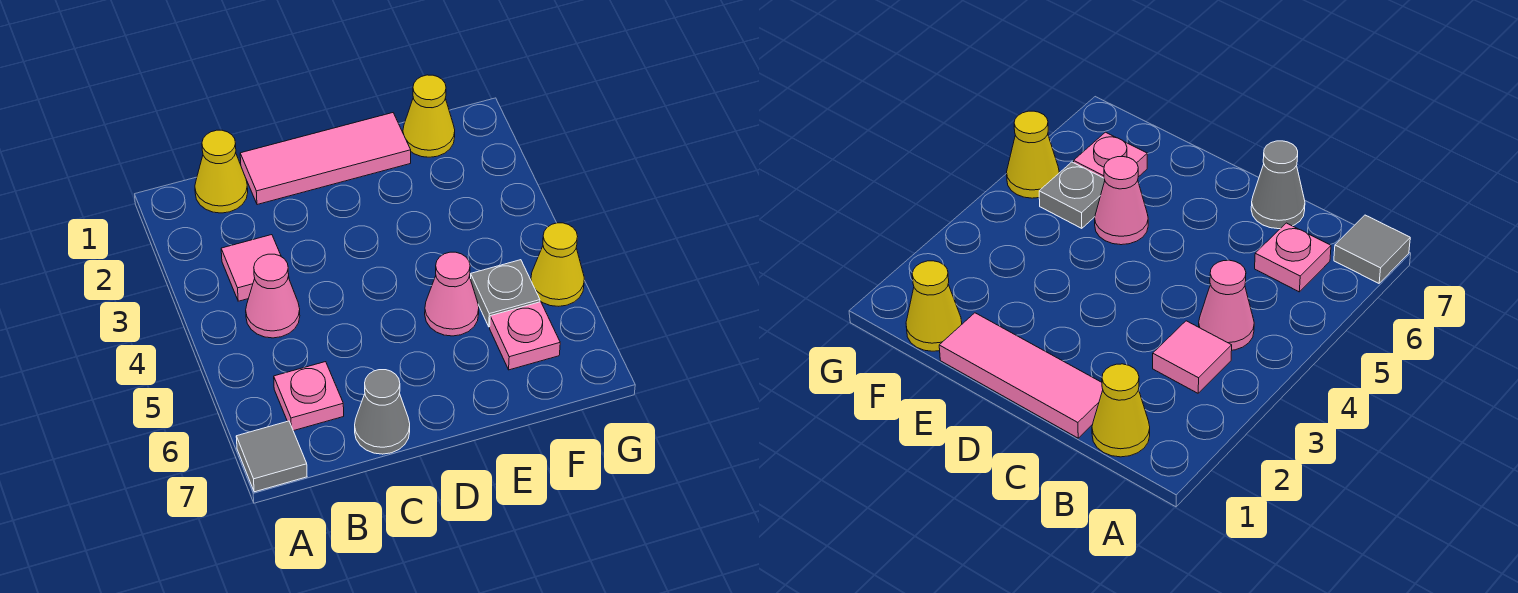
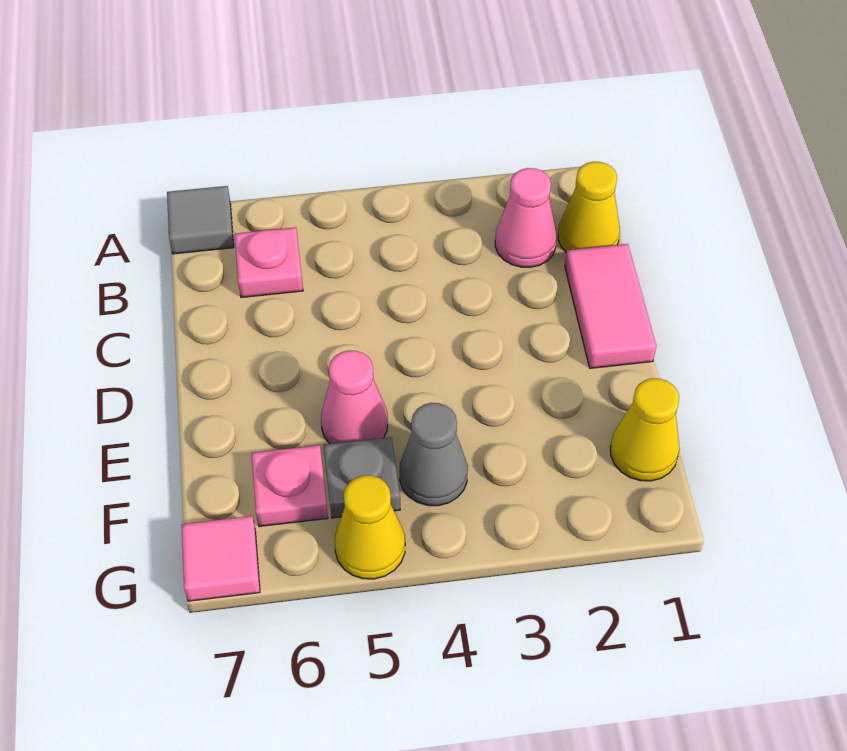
pink tile B3 level 1 -> pink tile G7 level 1
pink cone B4 level 1 -> pink cone B2 level 1
pink tile C1:E1 level 1 -> pink tile C1:D1 level 1
grey cone C7 level 1 -> grey cone F4 level 1

